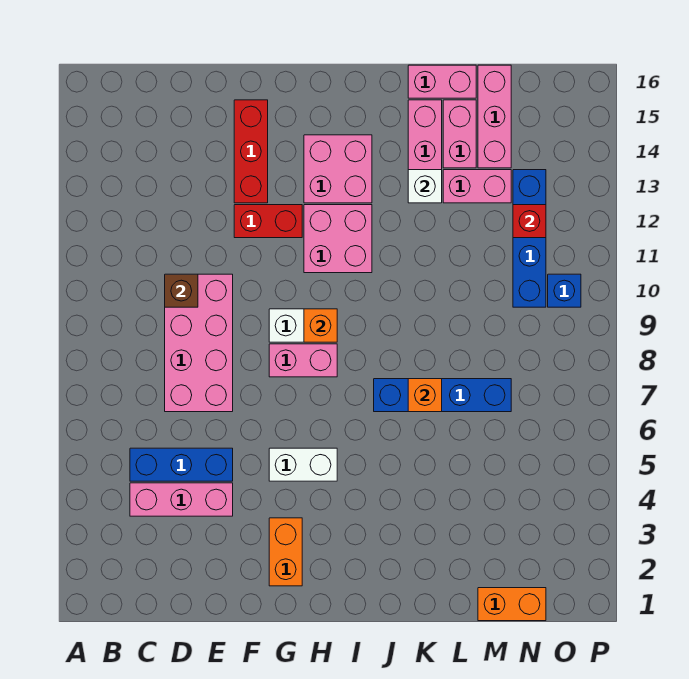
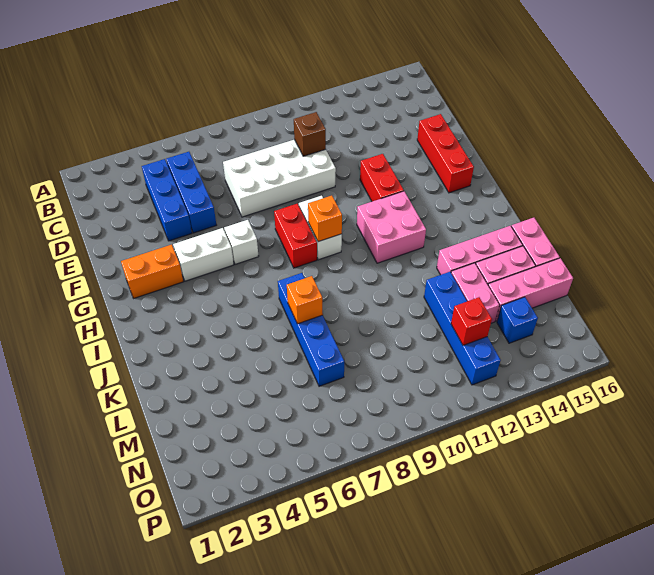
pink brick C4:E4 level 1 -> blue brick C4:E4 level 1
pink brick D7:E10 level 1 -> white brick D7:E10 level 1
red brick F13:F15 level 1 -> red brick E15:G15 level 1
white brick G5:H5 level 1 -> white brick G4:G5 level 1
pink brick G8:H8 level 1 -> red brick G8:H8 level 1
pink brick H13:I14 level 1 -> none
white brick K13 level 2 -> white brick G6 level 1
orange brick M1:N1 level 1 -> none
blue brick N10:N13 level 1 -> blue brick L12:O12 level 1
blue brick O10 level 1 -> blue brick N14 level 1

